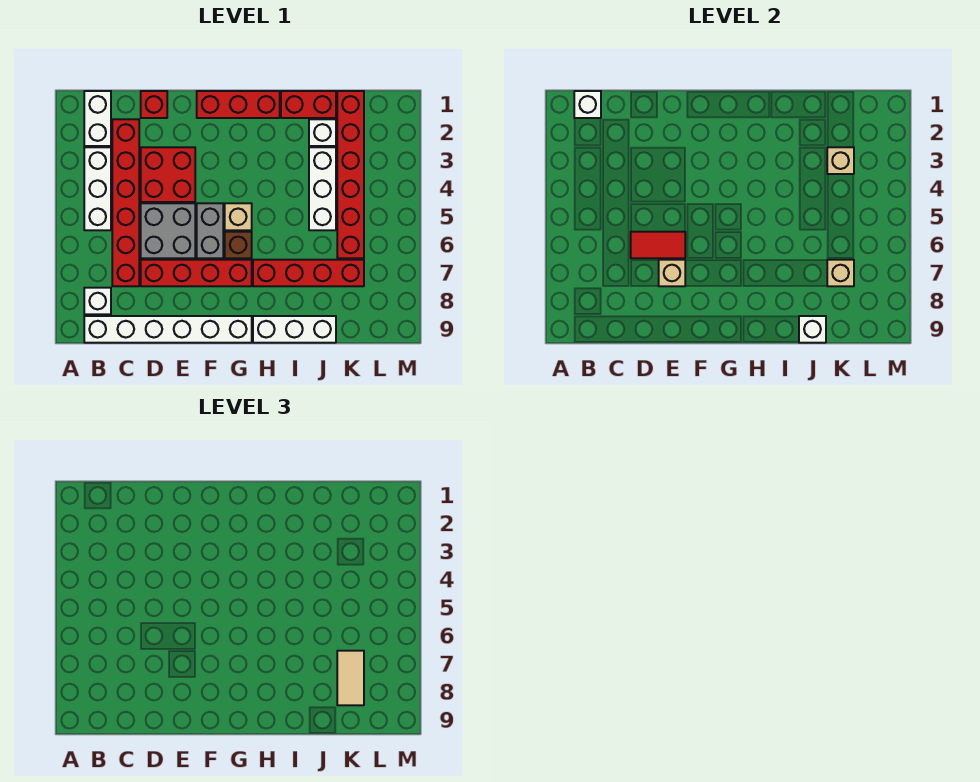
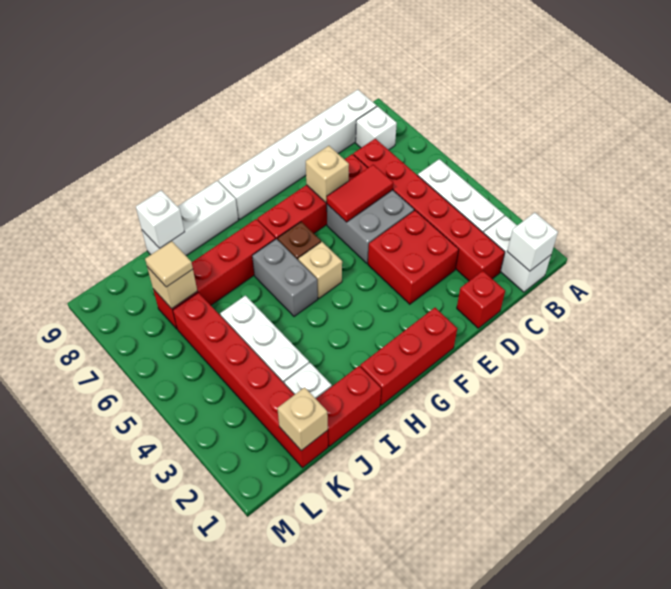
grey brick F5:F6 level 1 -> grey brick H5:H6 level 1
tan brick K3 level 2 -> tan brick K1 level 2
tan tile K7:K8 level 3 -> tan tile K7 level 3

